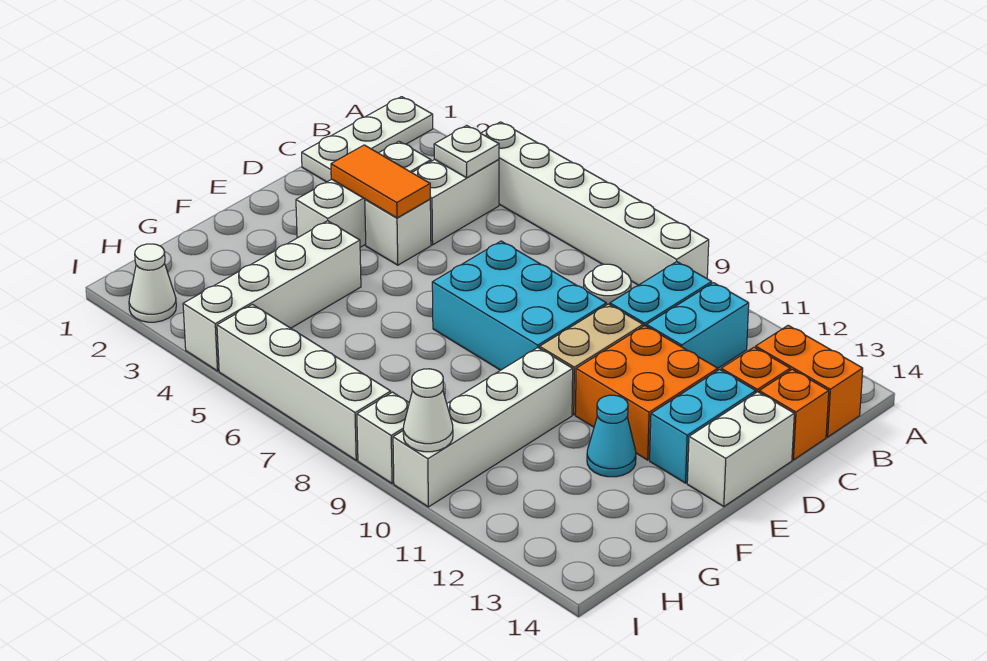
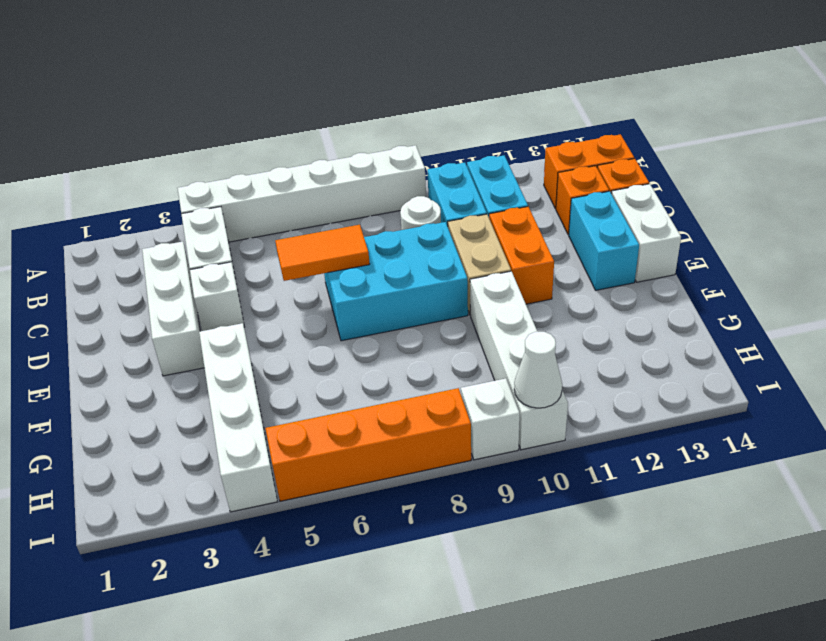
white plate A1:C1 level 1 -> none
white plate B4 level 2 -> none
orange tile D3:D4 level 2 -> orange tile D6:D7 level 2
orange brick D11:E12 level 1 -> orange brick D11:E11 level 1
cyan cone F12 level 1 -> none
white cone I2 level 1 -> none
white brick I5:I8 level 1 -> orange brick I5:I8 level 1

